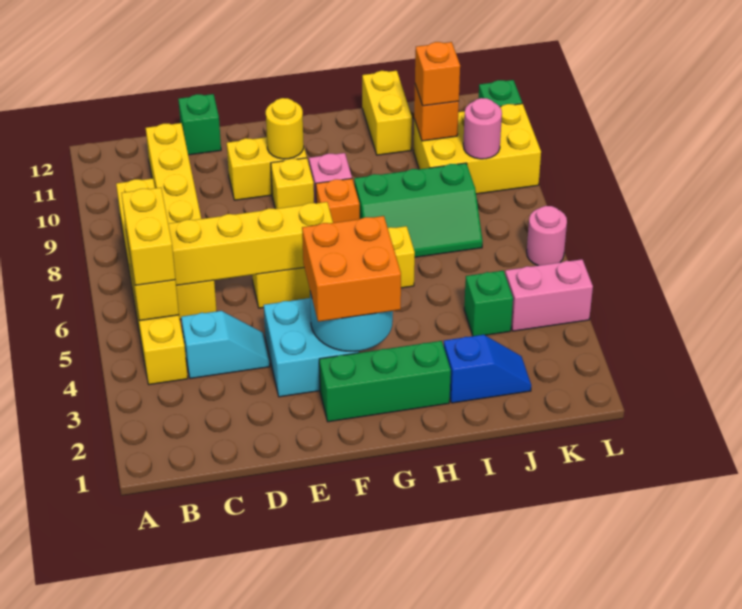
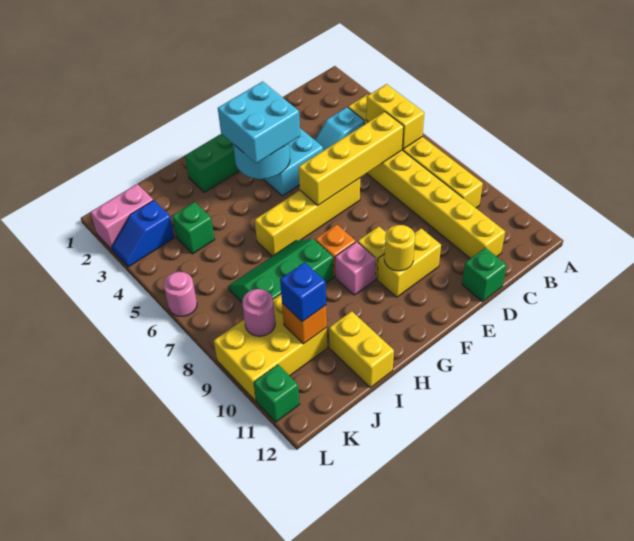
yellow brick B5:B6 level 3 -> none
orange brick F3:G4 level 3 -> cyan brick F3:G4 level 3
blue slope I2:J2 level 1 top I -> blue slope K3:L3 level 1 top K
orange brick J10 level 3 -> blue brick J10 level 3
pink brick K4:L4 level 1 -> pink brick K2:L2 level 1

